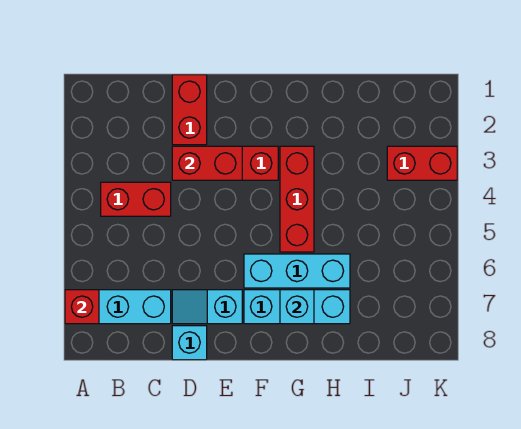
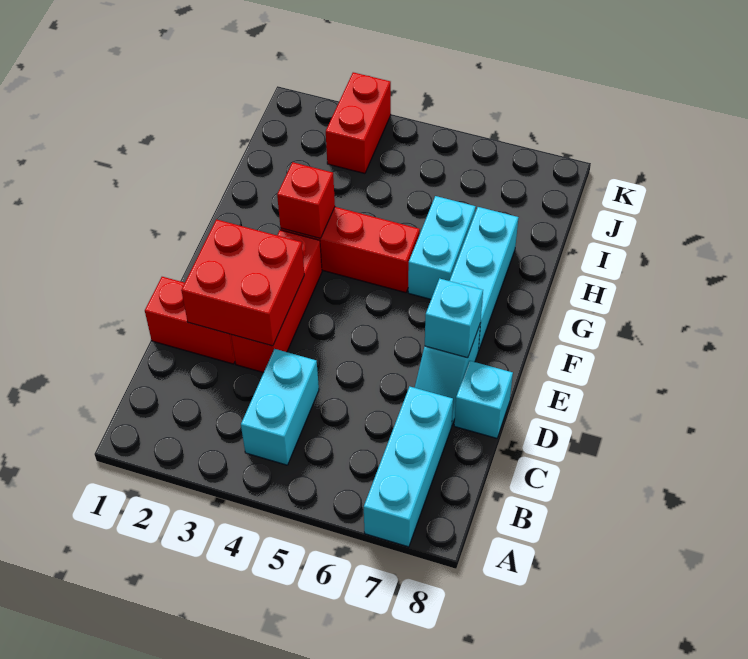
red brick A7 level 2 -> red brick G3 level 2
red brick B4:C4 level 1 -> cyan brick B4:C4 level 1
red brick D3:E3 level 2 -> red brick D2:E3 level 2
cyan brick F6:H6 level 1 -> cyan brick G6:H6 level 1
cyan brick G7 level 2 -> cyan brick E7 level 2

